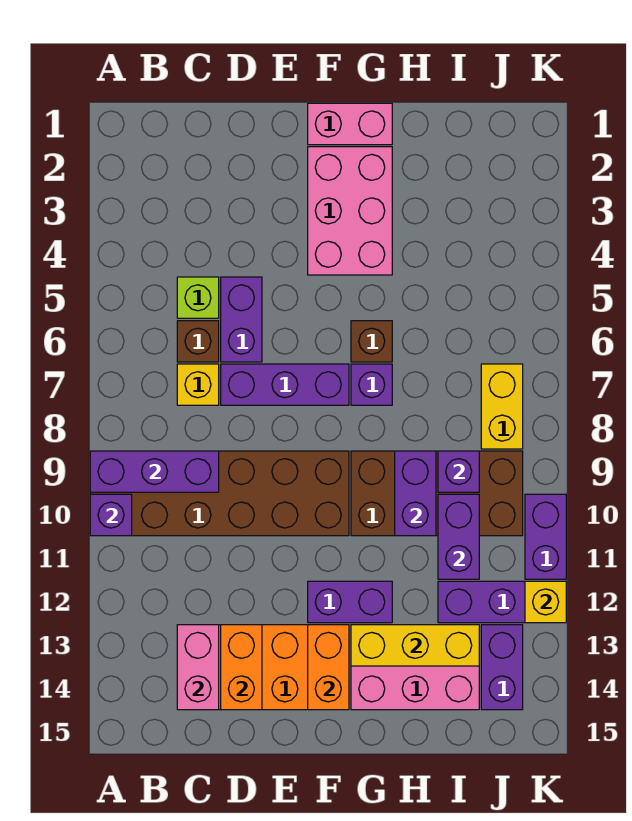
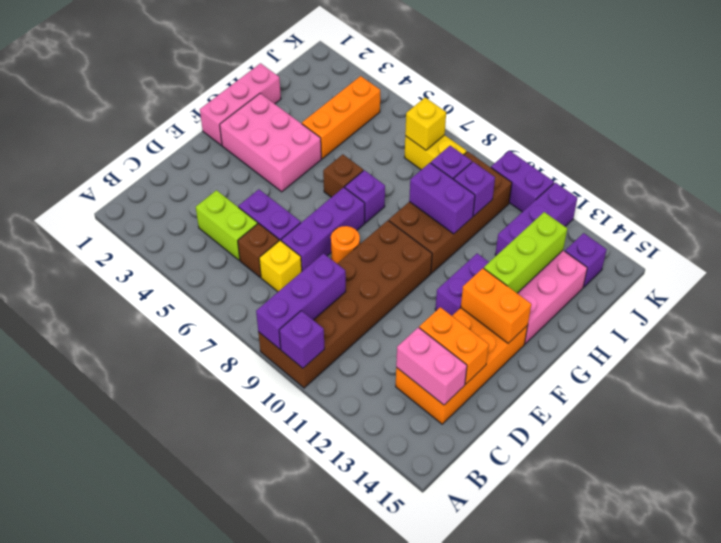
lime brick C5 level 1 -> lime brick C4:C5 level 1
none -> orange round brick E8 level 1
pink brick F1:G1 level 1 -> pink brick F1:H1 level 1
yellow brick G13:I13 level 2 -> lime brick G13:I13 level 2
none -> orange brick H4:J4 level 1
purple brick I10:I11 level 2 -> purple brick I10 level 2
purple brick J13:J14 level 1 -> purple brick J14 level 1
yellow brick K12 level 2 -> yellow brick J7 level 2

